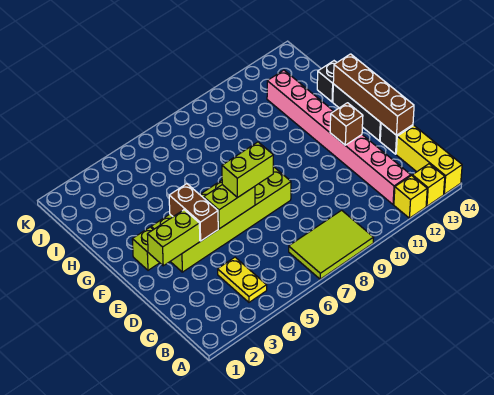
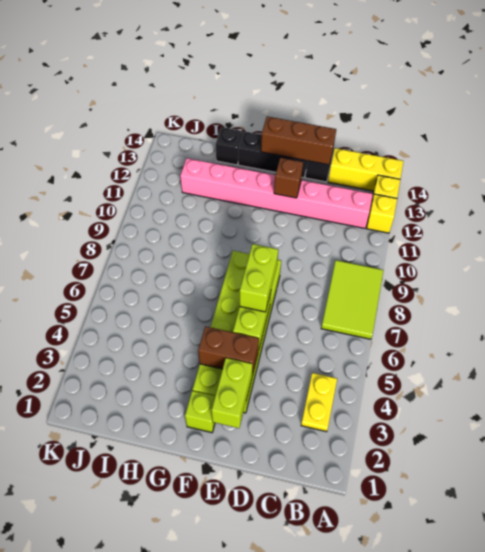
yellow plate B4:C4 level 1 -> yellow plate B3:B4 level 1
brown brick D14:G14 level 2 -> brown brick D14:F14 level 2

